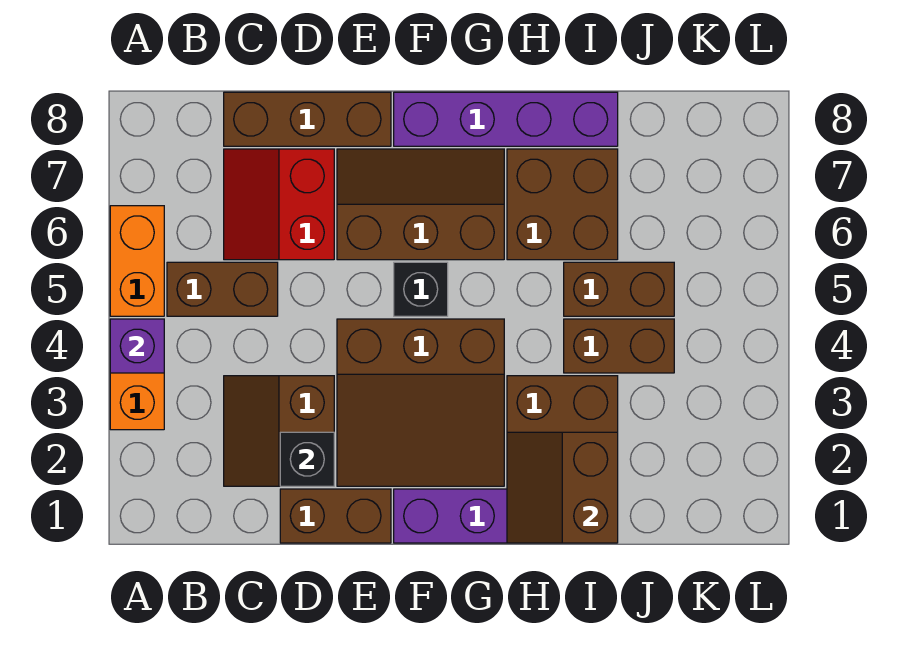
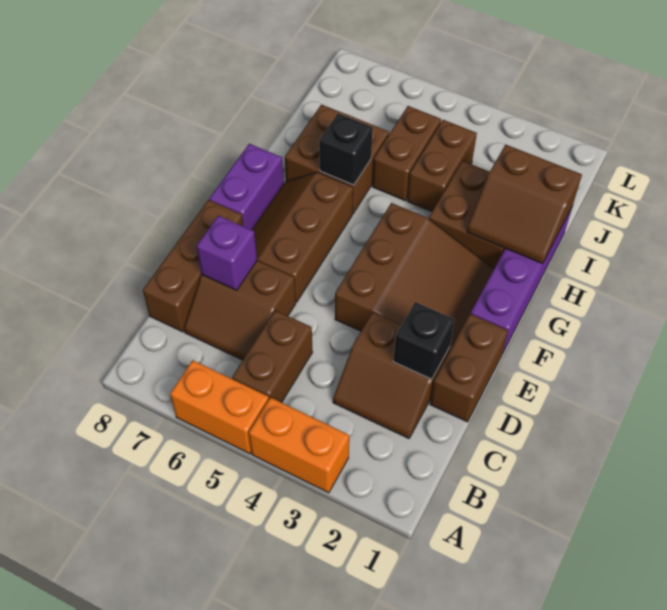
purple brick A4 level 2 -> purple brick D7 level 2
red slope C6:D7 level 1 top D -> brown slope C6:D7 level 1 top D
black brick F5 level 1 -> black brick H6 level 2
purple brick F8:I8 level 1 -> purple brick F8:G8 level 1

